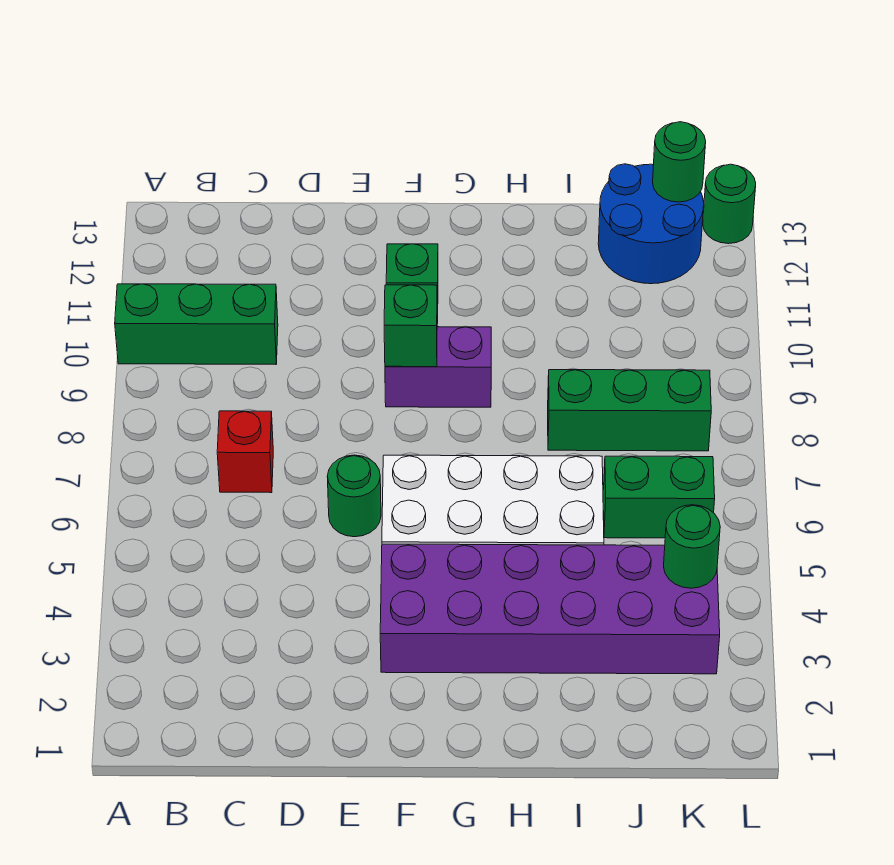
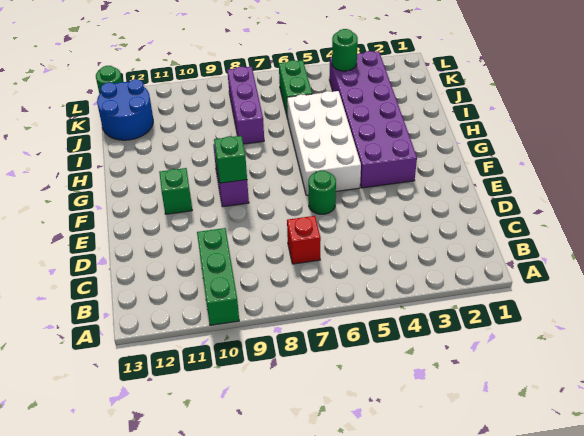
green brick I8:K8 level 1 -> purple brick I8:K8 level 1
green round brick K13 level 2 -> none

